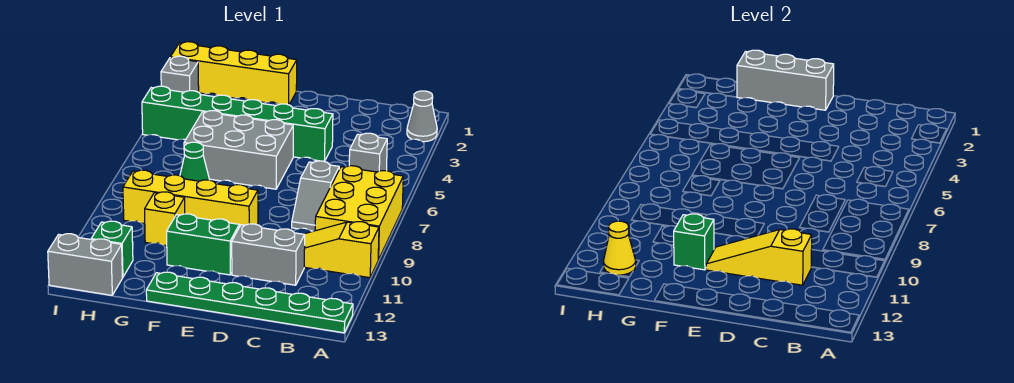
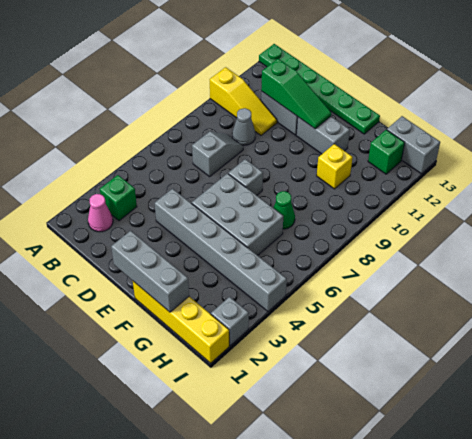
grey cone A2 level 1 -> grey cone C9 level 1
yellow brick A7:B9 level 1 -> none
none -> pink cone B2 level 1
grey brick B5 level 1 -> grey brick E7 level 1
yellow slope C11:E11 level 2 top C -> green slope C11:E11 level 2 top C
green brick D4:I4 level 1 -> grey brick D4:I4 level 1
yellow brick E9:H9 level 1 -> none
green brick E11:F11 level 1 -> grey brick E11:F11 level 1
green brick F11 level 2 -> green brick B3 level 1
yellow cone H12 level 2 -> none

